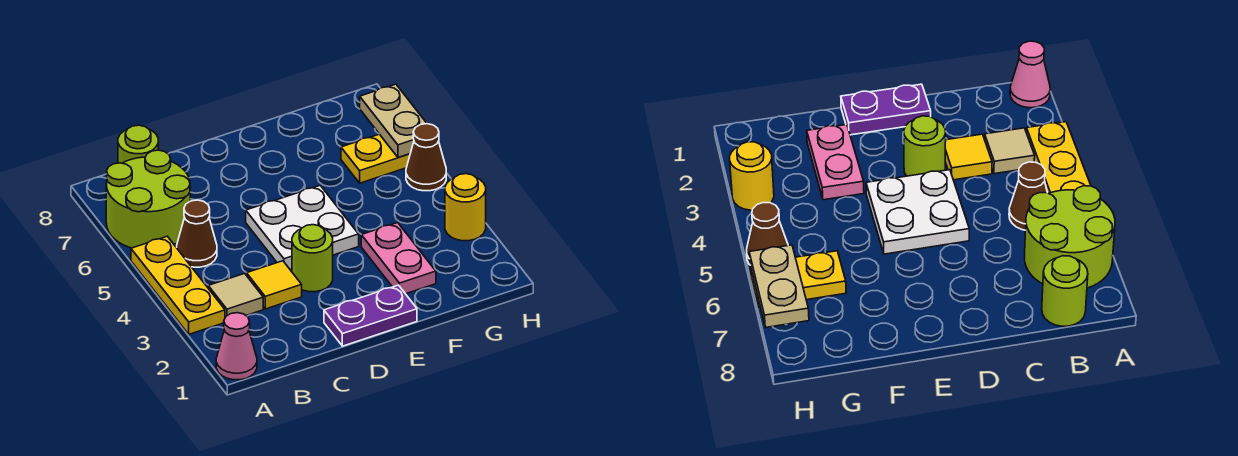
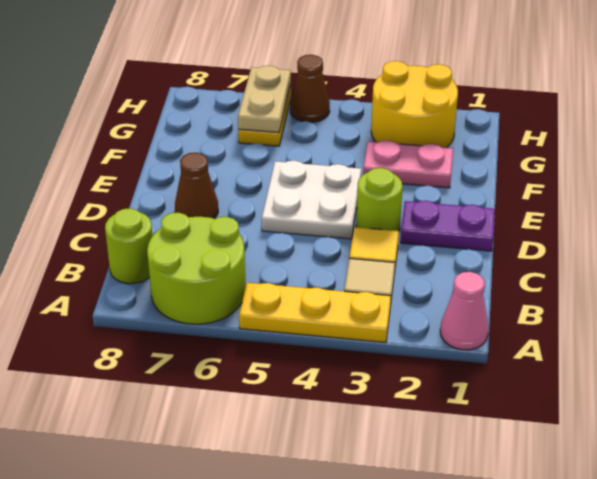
brown cone B5 level 1 -> brown cone D7 level 1
purple plate D1:E1 level 1 -> purple plate D1:D2 level 1
yellow round brick H3 level 1 -> yellow round brick G2:H3 level 1
tan plate H6:H7 level 2 -> tan plate G6:H6 level 2

